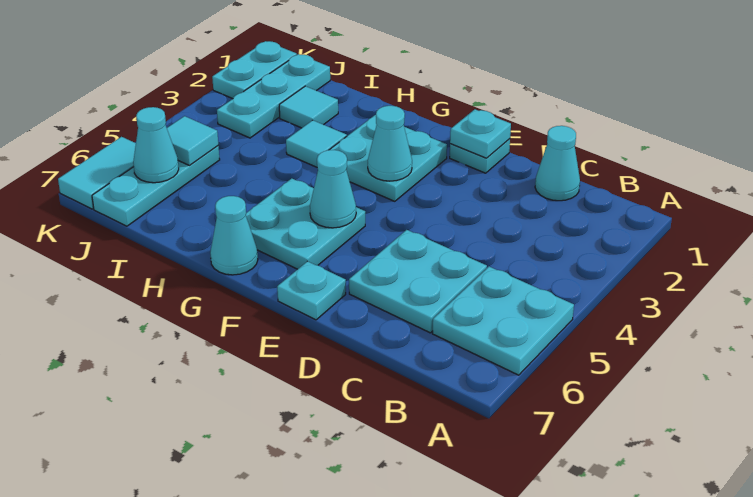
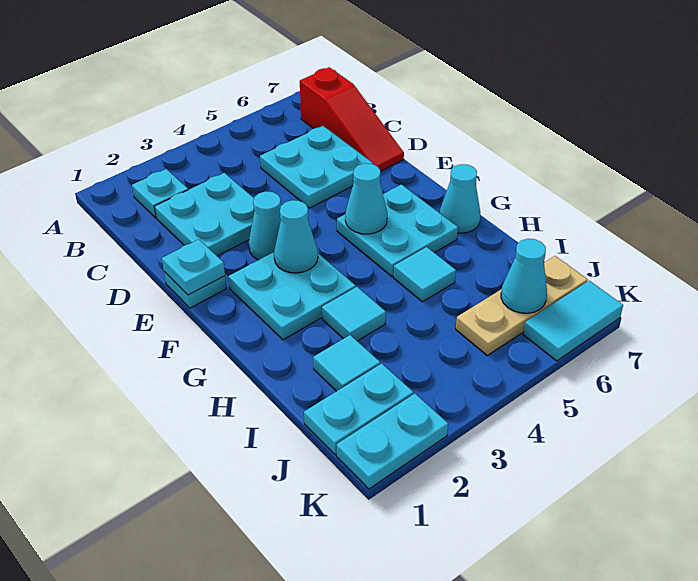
cyan plate A5:B6 level 1 -> cyan plate C2:D3 level 1
none -> red slope B7:D7 level 1 top B
cyan cone C1 level 1 -> cyan cone E3 level 1
cyan plate E7 level 1 -> cyan plate B2 level 1
cyan plate J1:J3 level 1 -> cyan plate J1:J2 level 1
cyan plate J5:J7 level 1 -> tan plate J5:J7 level 1
cyan tile J5 level 2 -> cyan tile H5 level 1

